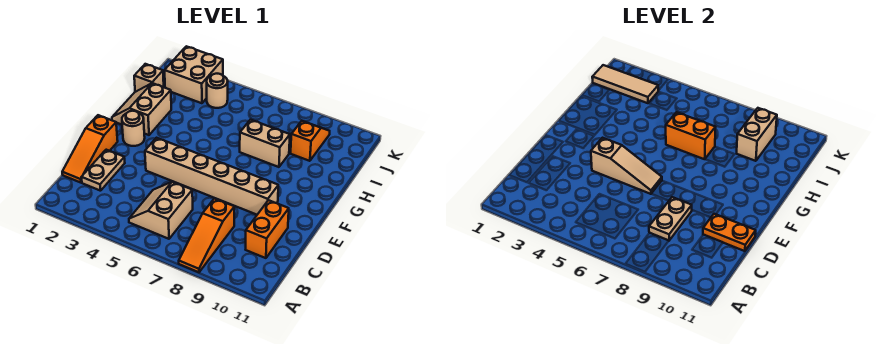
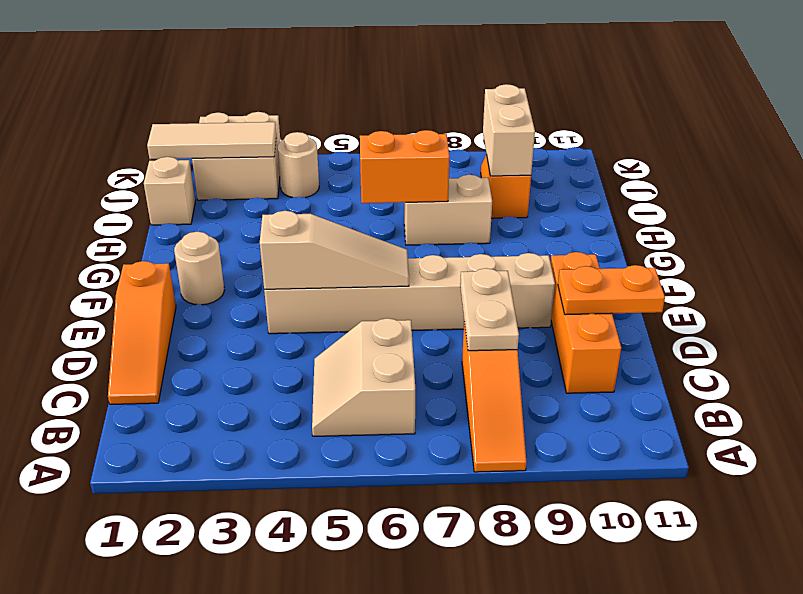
tan plate C2:D2 level 1 -> none
orange brick C10:D10 level 1 -> orange brick C10:E10 level 1
tan slope G1:H2 level 1 top 2 -> none

